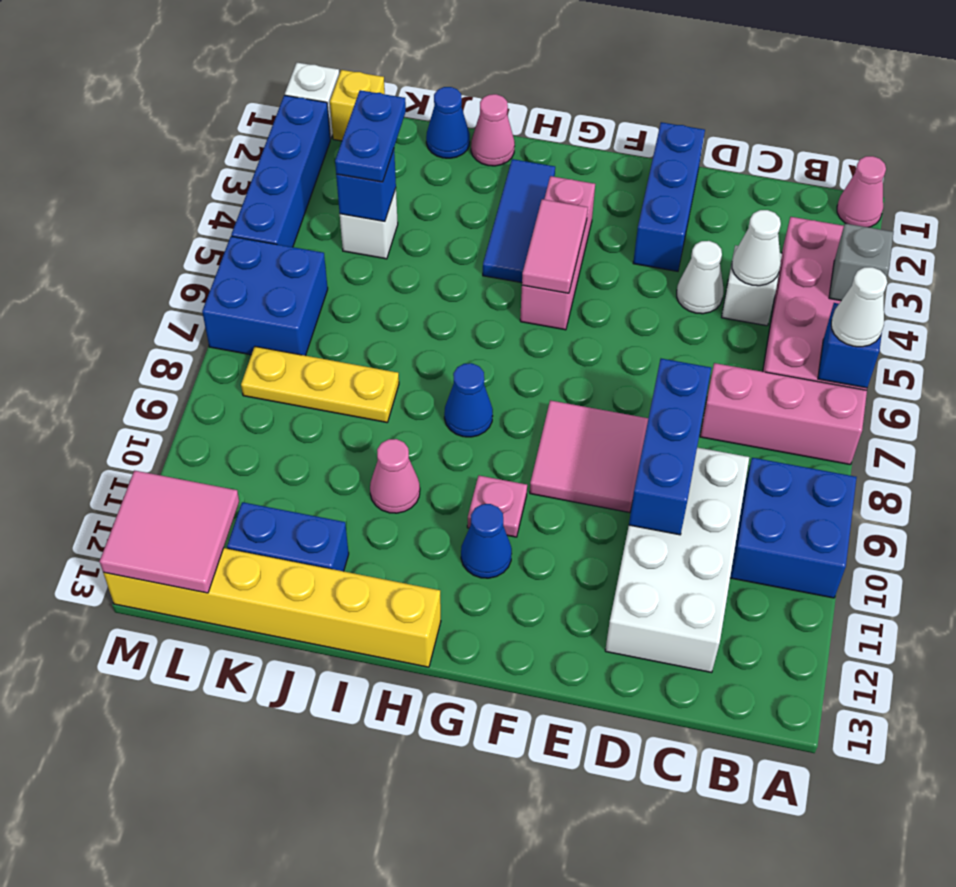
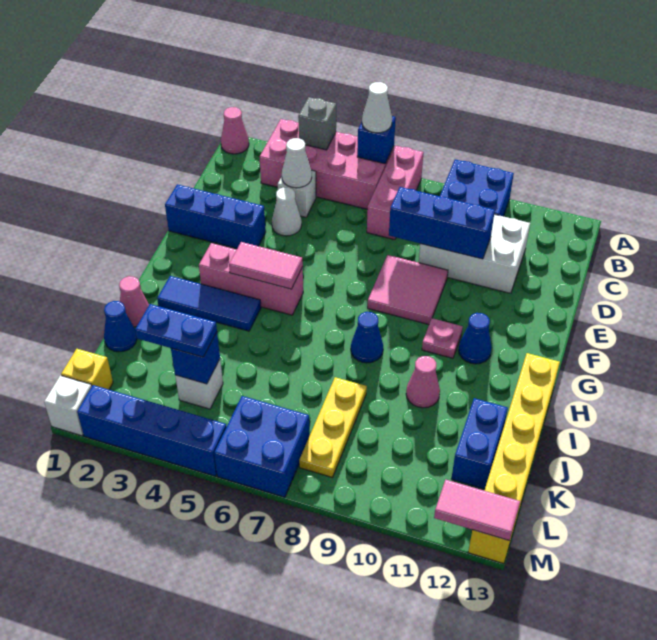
white brick C9:D12 level 1 -> white brick C9:D11 level 1
pink tile L12:M13 level 2 -> pink tile M12:M13 level 2

